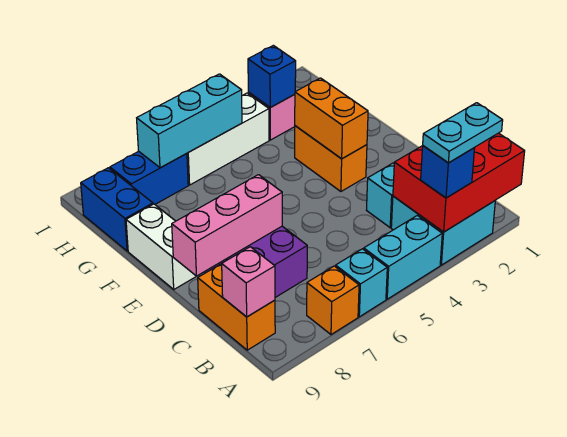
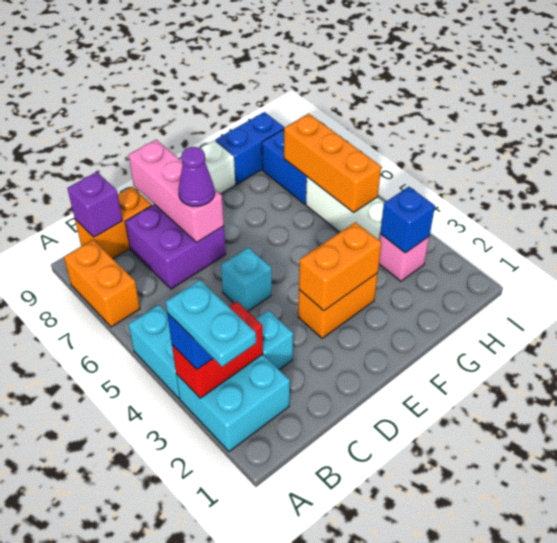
red brick A1:B3 level 2 -> red brick A3:B3 level 2
cyan brick A6 level 1 -> cyan brick D5 level 1
orange brick A7 level 1 -> orange brick A7:A8 level 1
pink brick B9 level 2 -> purple brick B9 level 2
none -> purple cone D7 level 3
cyan brick H5:H7 level 2 -> orange brick H5:H7 level 2

